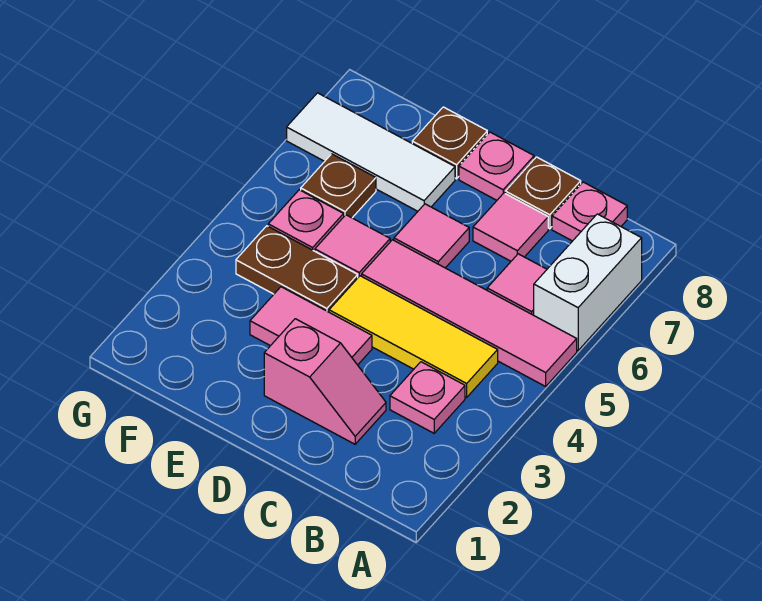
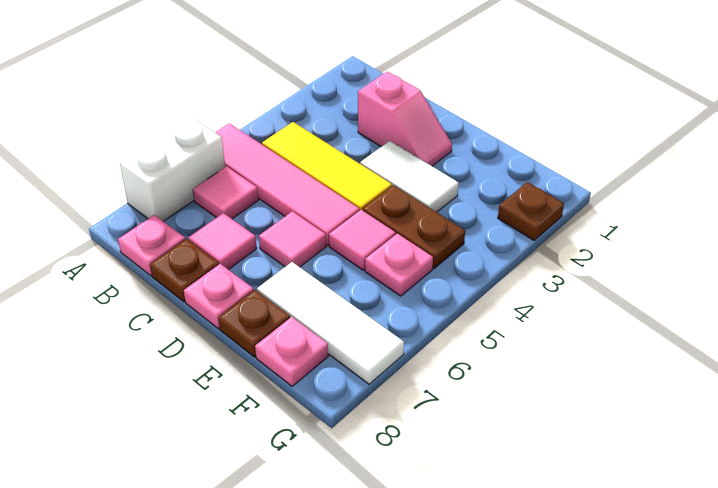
pink plate B3 level 1 -> pink plate F8 level 1
pink slope C2:D2 level 1 top D -> pink slope C2:D2 level 1 top C
pink tile D3:E3 level 1 -> white tile D3:E3 level 1
brown plate F6 level 1 -> brown plate G2 level 1

